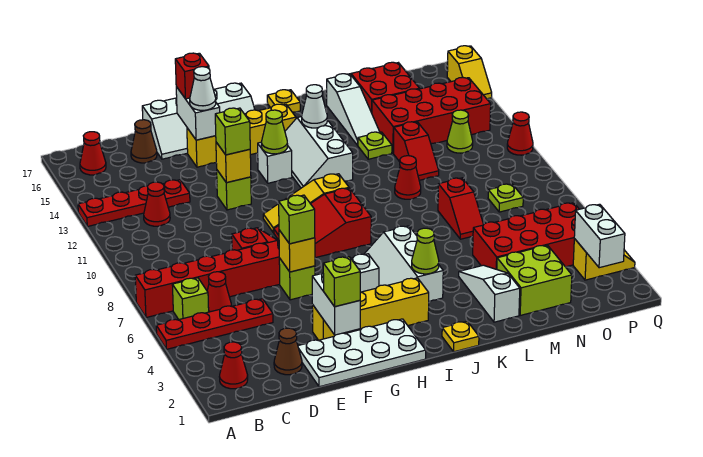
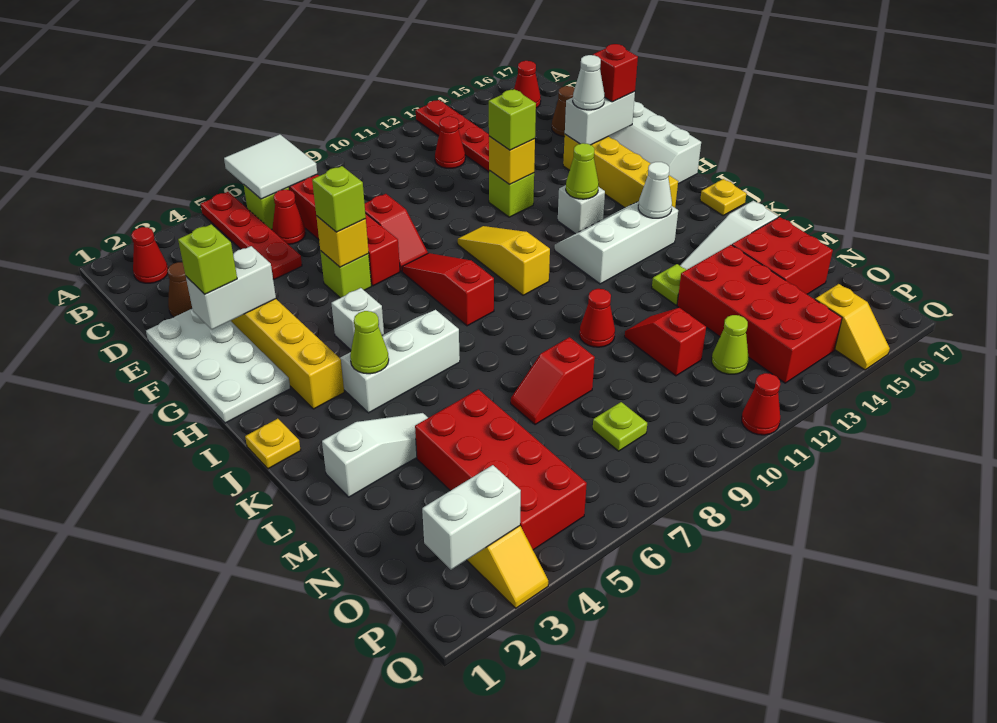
none -> white tile A6:B7 level 2
red slope G8:I9 level 1 top I -> red slope G8:I8 level 1 top I
lime brick M2:N3 level 1 -> none
red slope M11:M12 level 1 top 12 -> red slope M11:N11 level 1 top N
yellow slope Q15:Q16 level 1 top 16 -> yellow slope P15:Q15 level 1 top P

